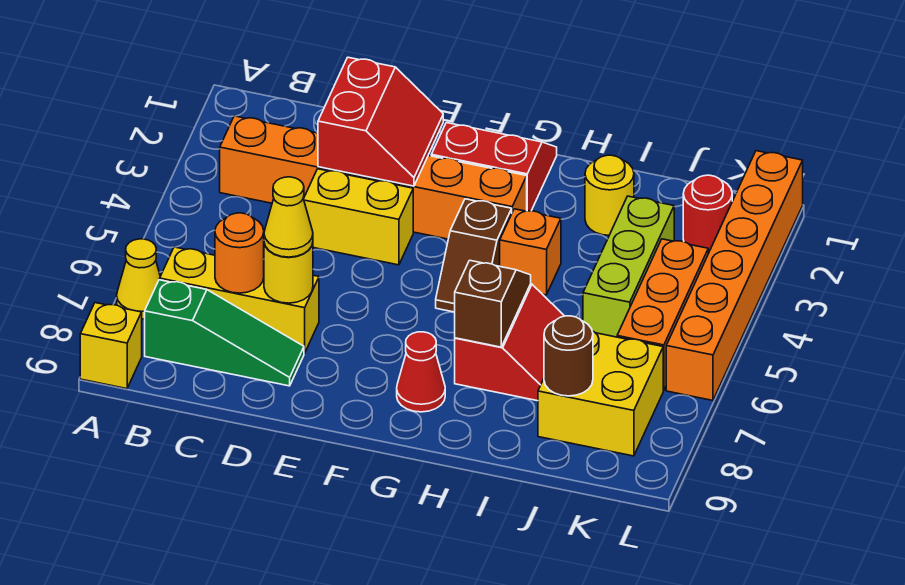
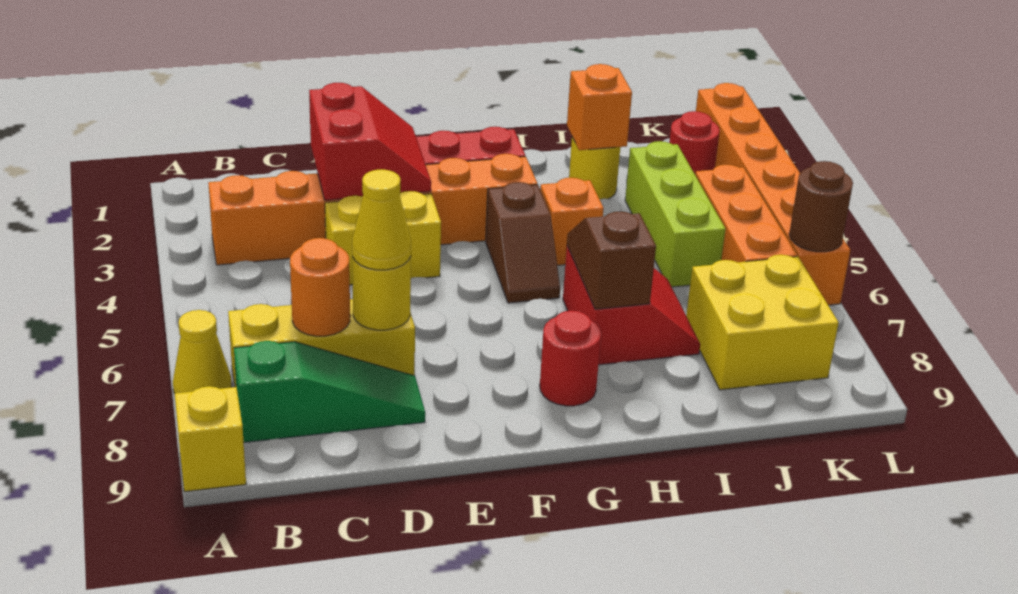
red cone G8 level 1 -> red round brick G8 level 1
none -> orange brick I2 level 2
brown round brick J8 level 2 -> brown round brick L6 level 2

